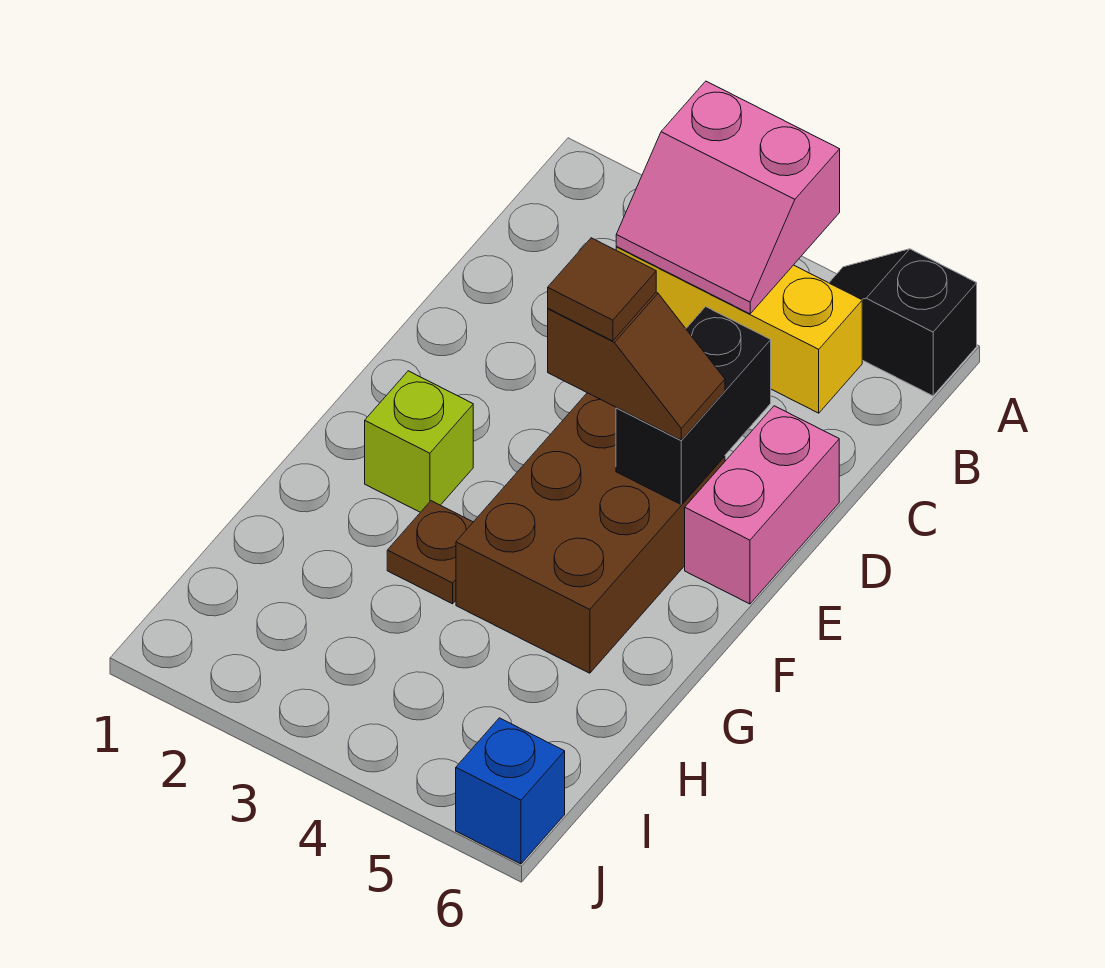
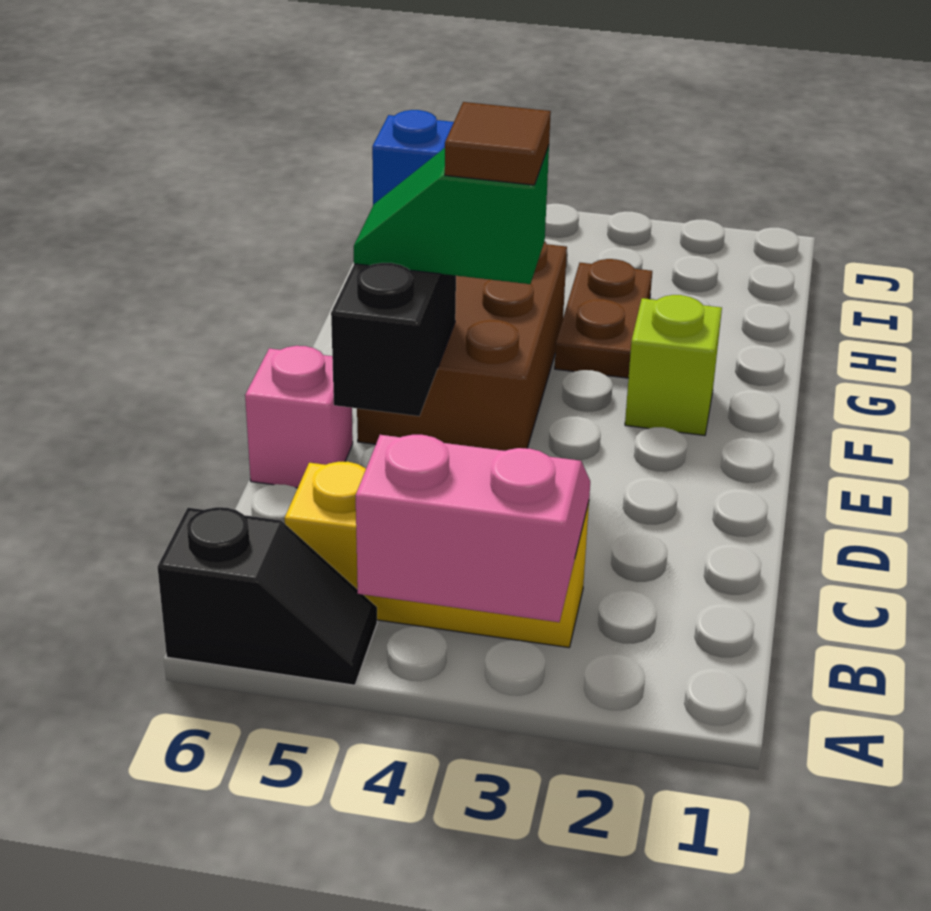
pink brick D6:E6 level 1 -> pink brick D6 level 1
brown slope E4:E5 level 3 top 4 -> green slope E4:E5 level 3 top 4
brown plate G3 level 1 -> brown plate G3:H3 level 1

